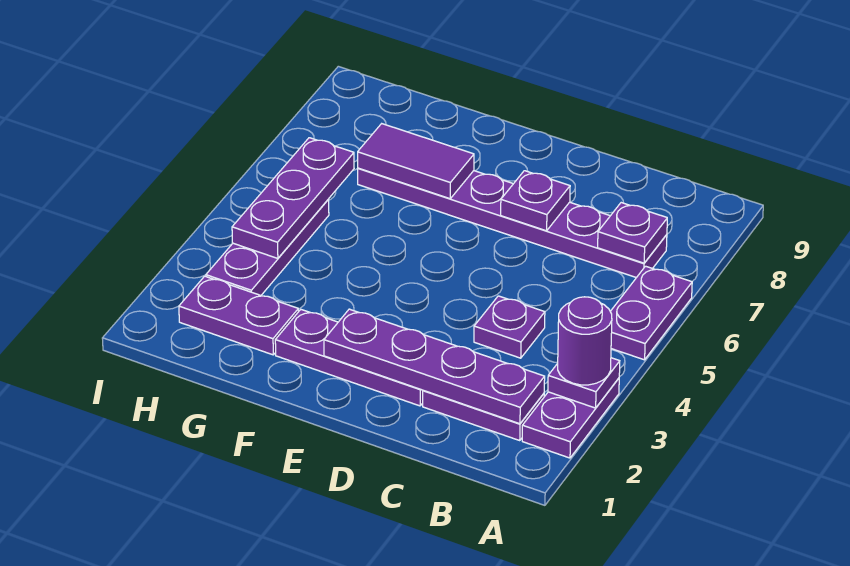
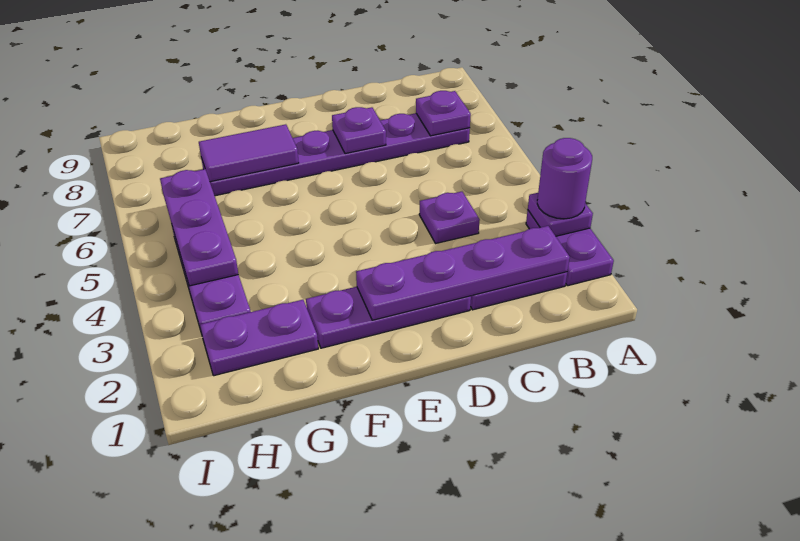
purple plate A5:A6 level 1 -> none

